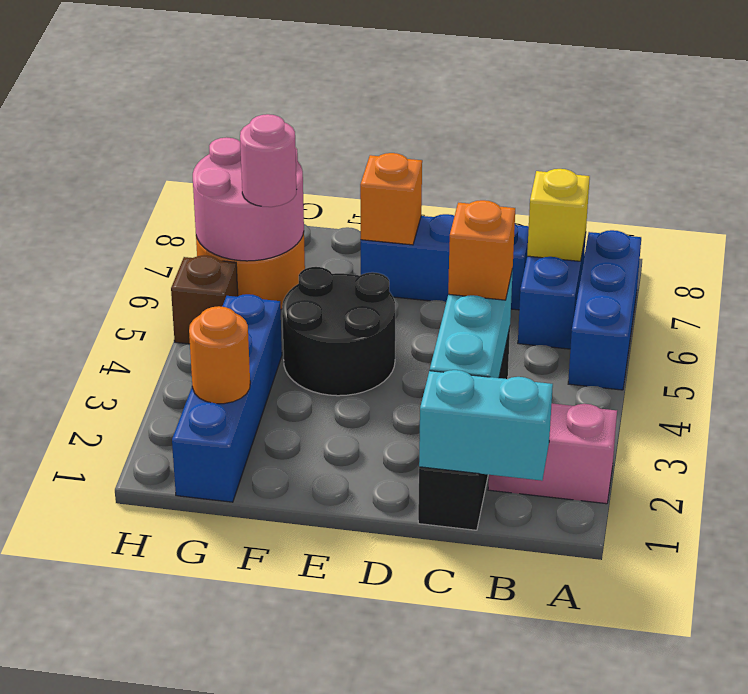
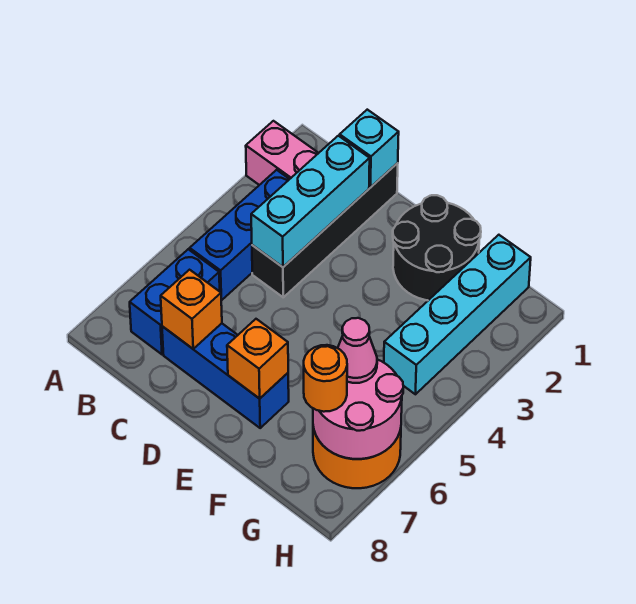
blue brick A5:A7 level 1 -> blue brick B3:B5 level 1
cyan brick B1:C1 level 2 -> cyan brick C1 level 2
yellow brick B7 level 2 -> none
orange brick C4 level 3 -> orange brick C7 level 2
black round brick E4:F5 level 1 -> black round brick E1:F2 level 1
blue brick G1:G4 level 1 -> cyan brick G1:G4 level 1
orange round brick G2 level 2 -> orange round brick G7 level 3
pink round brick G6 level 3 -> pink cone G6 level 3
brown brick H5 level 1 -> none

